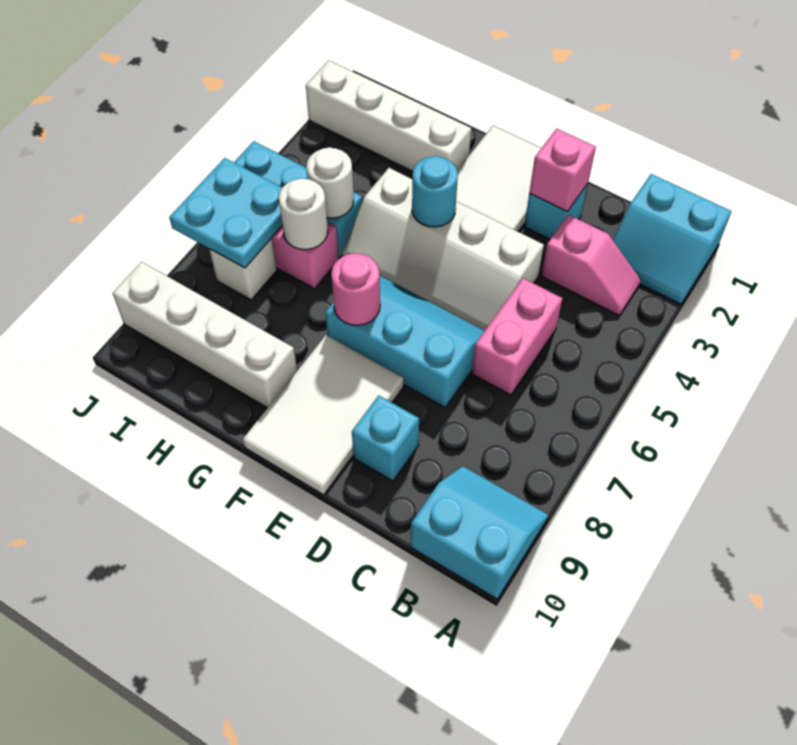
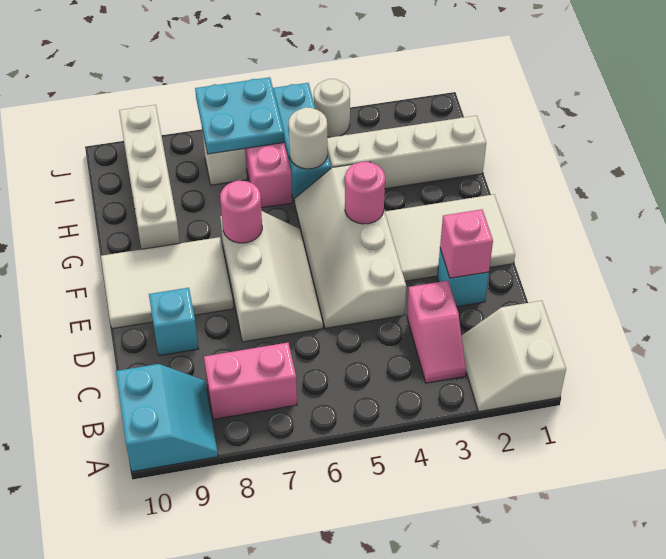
cyan slope A1:B2 level 1 top 1 -> white slope A1:B2 level 1 top 1
pink brick C5:C6 level 1 -> pink brick B7:B8 level 1
cyan slope D6:F7 level 1 top 7 -> white slope D6:F7 level 1 top 7
cyan round brick F4 level 2 -> pink round brick F4 level 2
white brick G2:J2 level 1 -> white brick H1:H4 level 1
white round brick H6 level 2 -> white round brick J4 level 1

